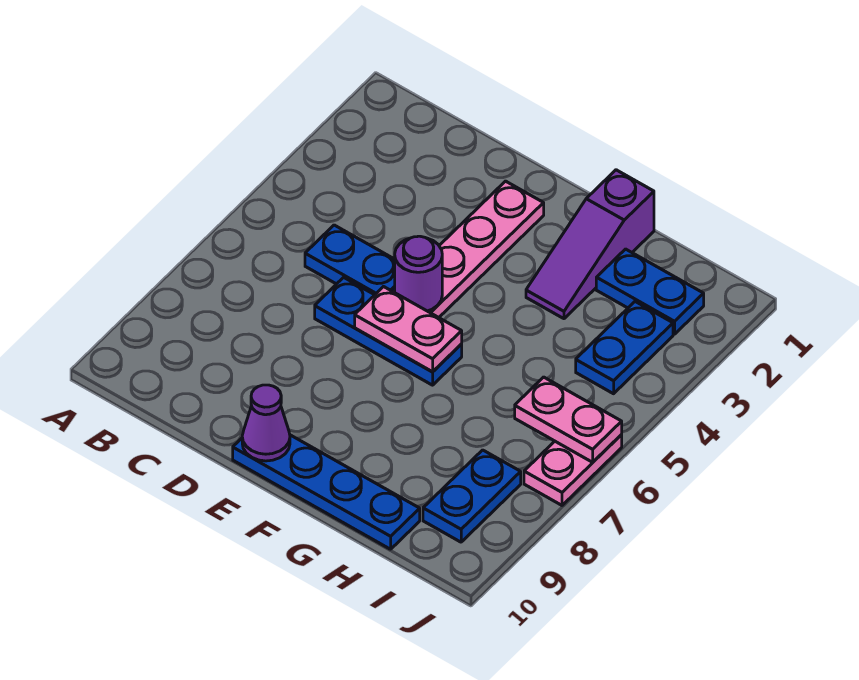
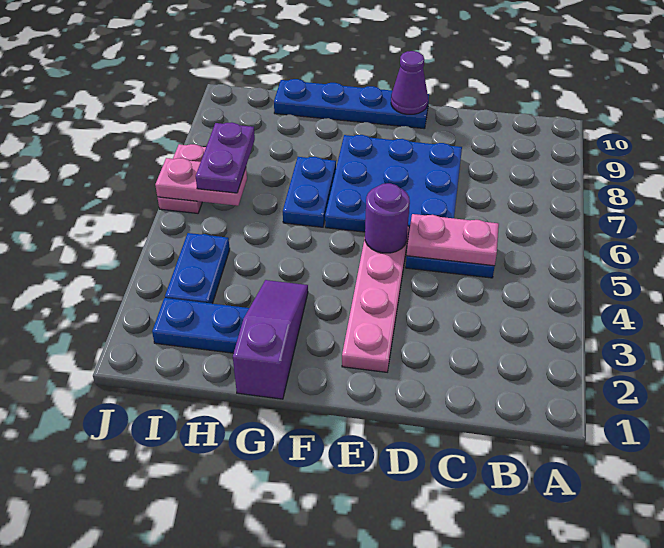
blue plate D6:F6 level 1 -> blue plate D6:F8 level 1
pink plate E6:F6 level 2 -> pink plate C5:D5 level 2
none -> purple plate I6:I7 level 3
blue plate I8:I9 level 1 -> blue plate G6:G7 level 1

